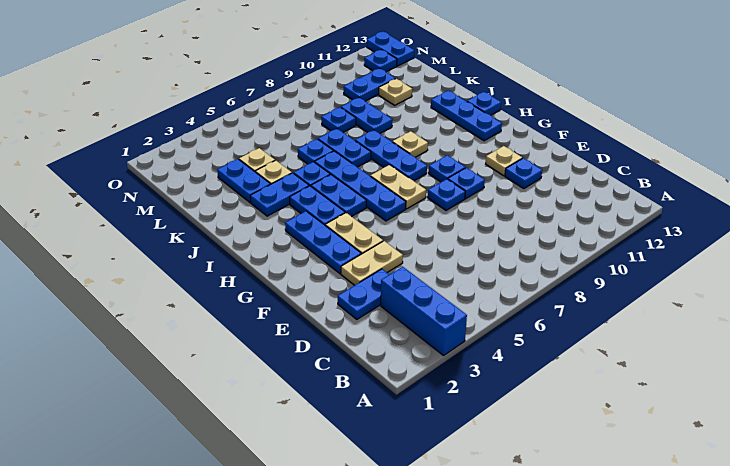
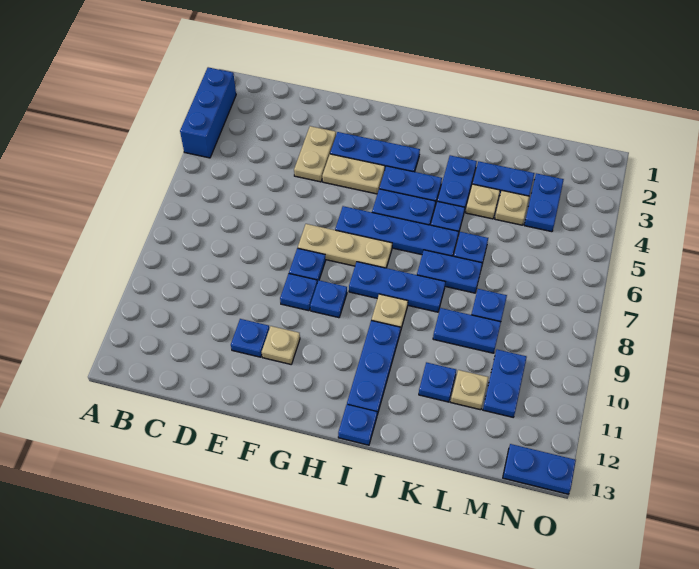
blue brick A3:C3 level 1 -> blue brick A2:A4 level 1
blue plate D2:D3 level 1 -> blue plate M3:M4 level 1
tan plate G7:H7 level 1 -> tan plate F7:H7 level 1
blue plate H12:J12 level 1 -> blue plate I10:I12 level 1
blue plate N12 level 1 -> blue plate K11 level 1

